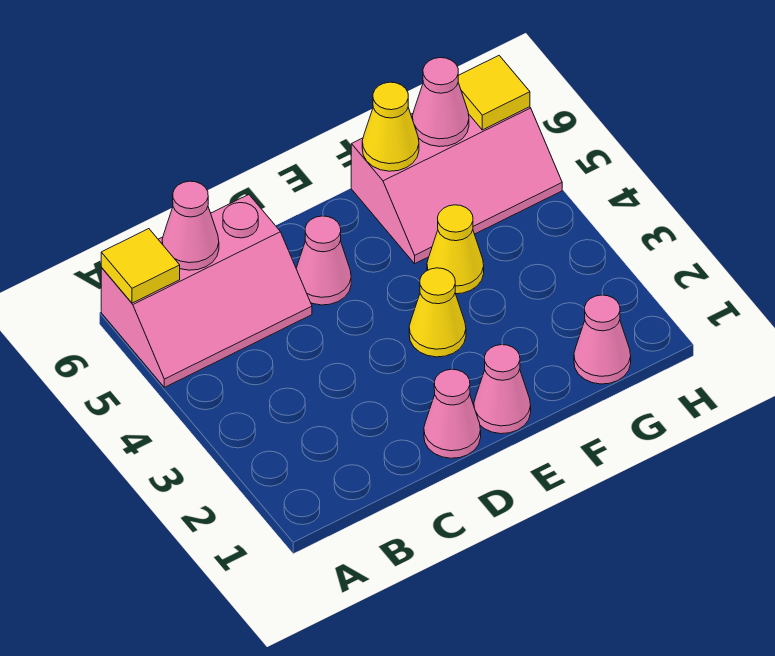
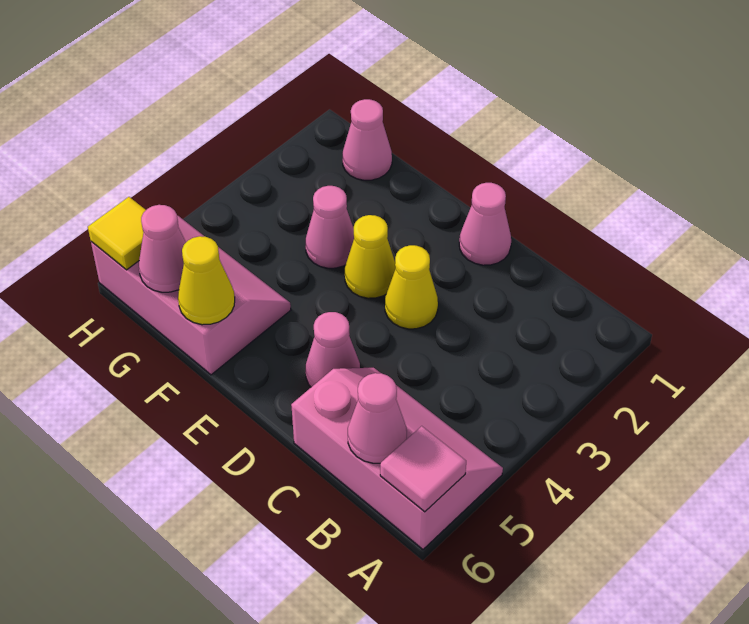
yellow tile A6 level 2 -> pink tile A6 level 2
pink cone E1 level 1 -> pink cone F3 level 1
yellow cone F4 level 1 -> yellow cone D3 level 1

